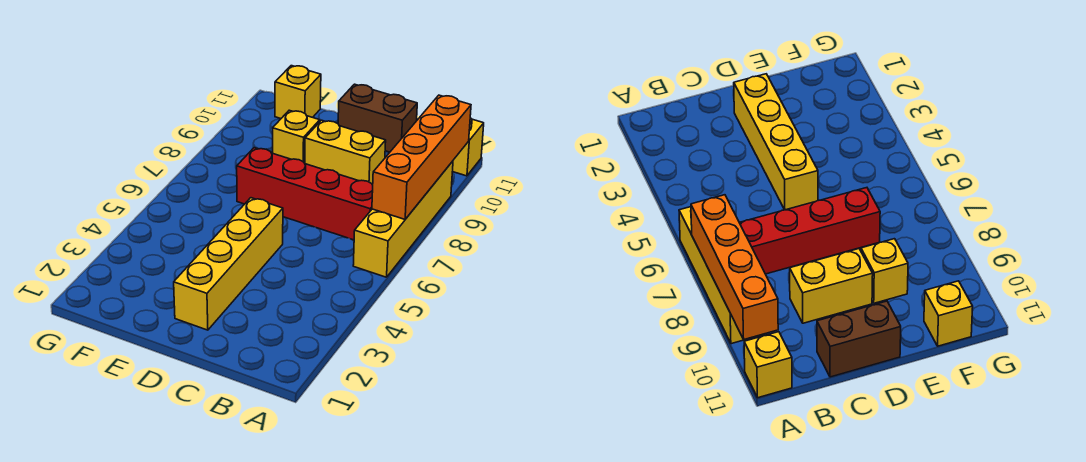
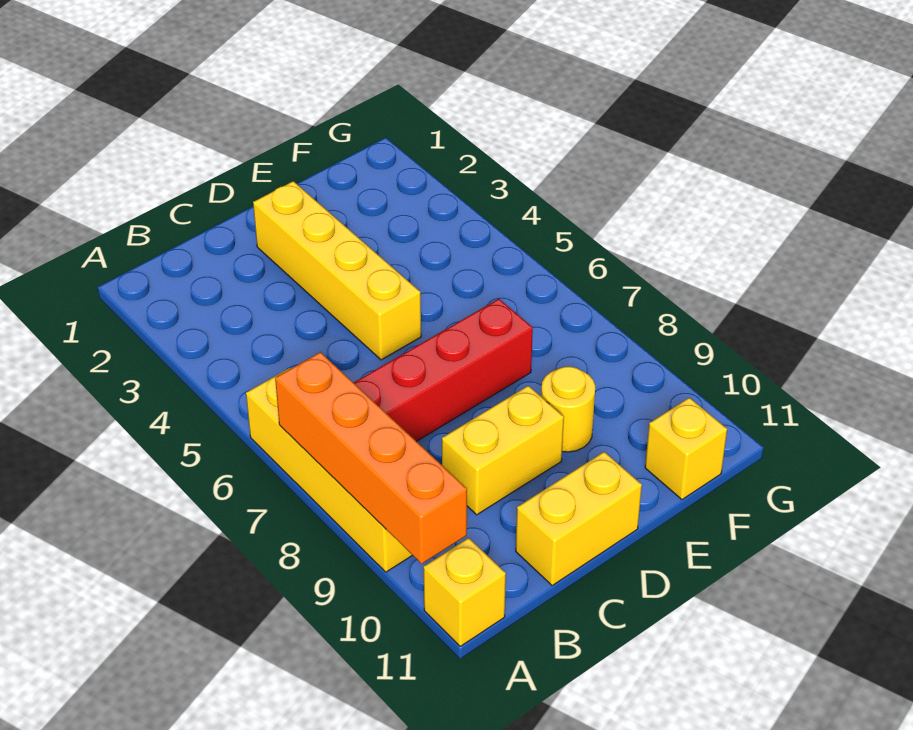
brown brick C11:D11 level 1 -> yellow brick C11:D11 level 1
yellow brick E9 level 1 -> yellow round brick E9 level 1

